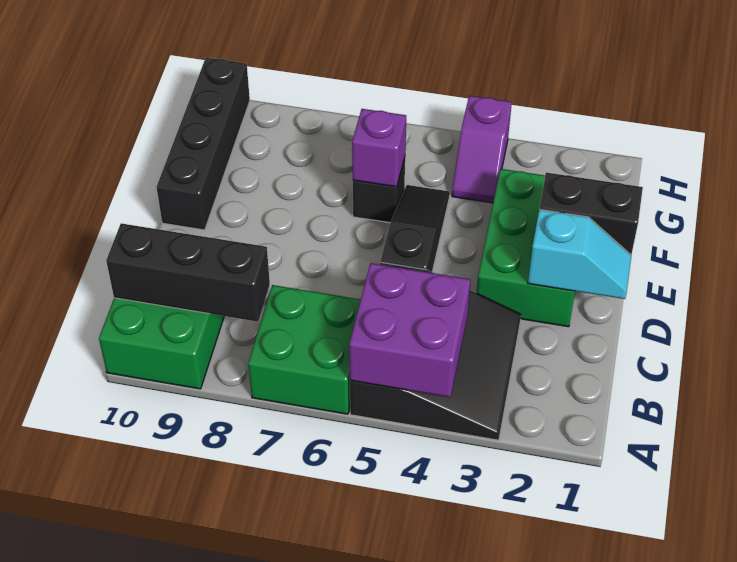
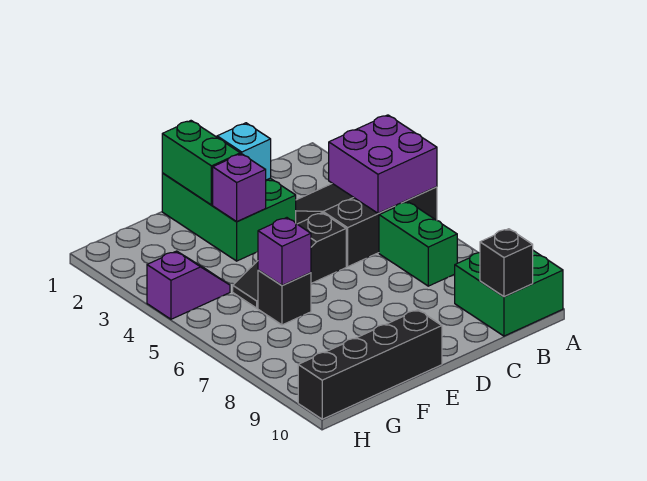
green brick A6:B7 level 1 -> green brick B6:B7 level 1
black brick B8:B10 level 2 -> black brick B10 level 2
green brick D2:F3 level 1 -> green brick D1:E3 level 1
black brick E1:E2 level 2 -> green brick E1:E2 level 2
none -> purple brick E3 level 2

